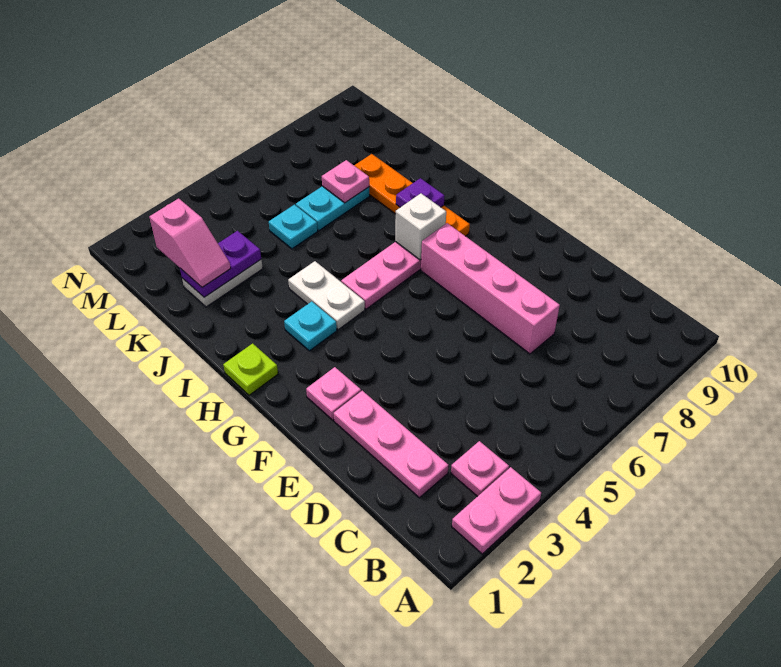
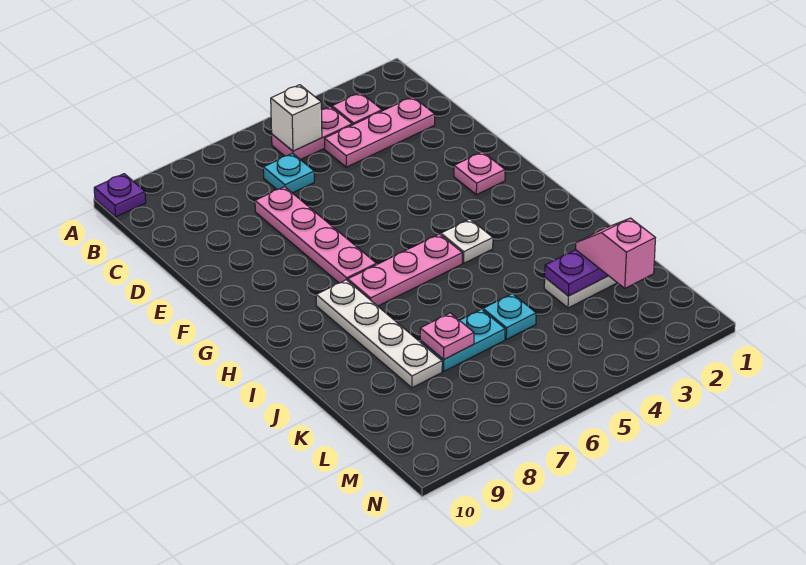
pink plate A2:A3 level 1 -> pink plate B4:B5 level 1
pink plate C2:E2 level 1 -> pink plate C2:C4 level 1
pink brick D7:G7 level 1 -> pink plate D7:G7 level 1
lime plate H1 level 1 -> none
cyan plate H3 level 1 -> cyan plate C6 level 1
white plate H4:I4 level 1 -> white plate H4 level 1
white brick H7 level 2 -> white brick B5 level 2
orange plate H8:K8 level 1 -> white plate H8:K8 level 1
purple plate I8 level 2 -> purple plate A10 level 1

